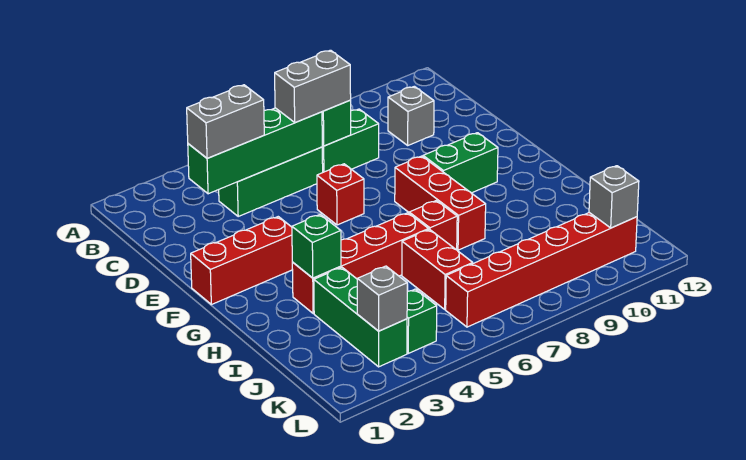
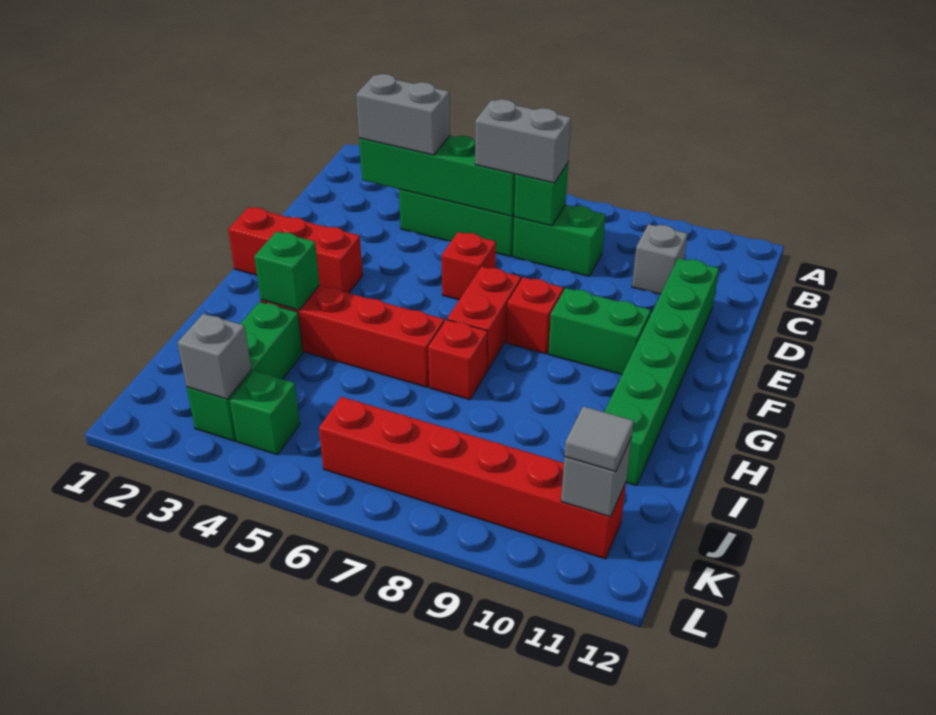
none -> green brick D11:I11 level 1
red brick F8:H8 level 1 -> red brick F8 level 1
red brick I6:J6 level 1 -> red brick F7:G7 level 1
none -> grey tile K11 level 3

